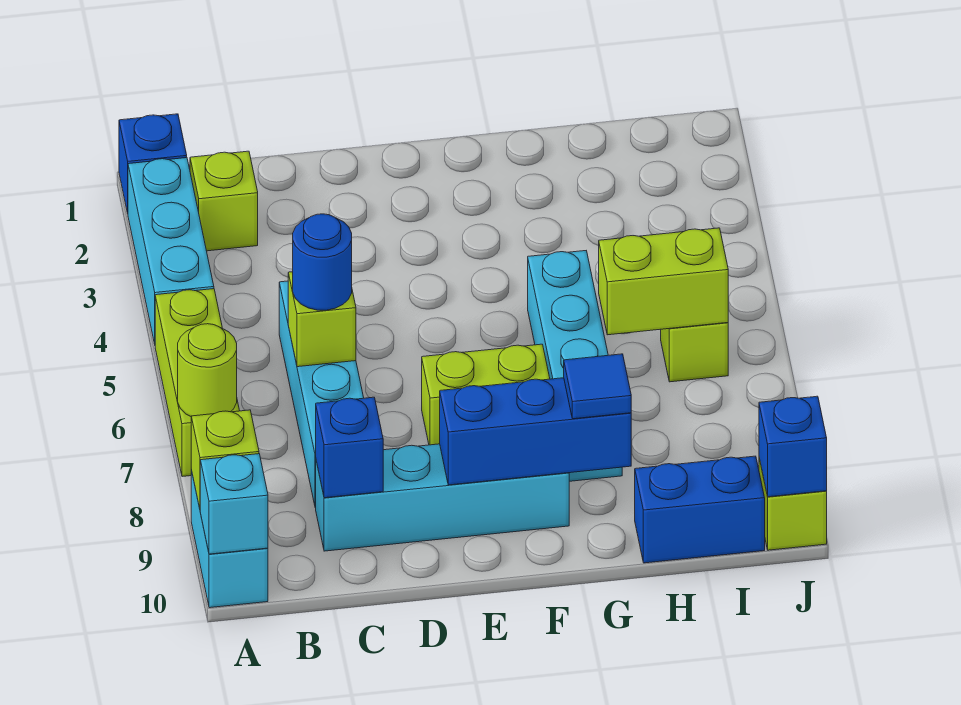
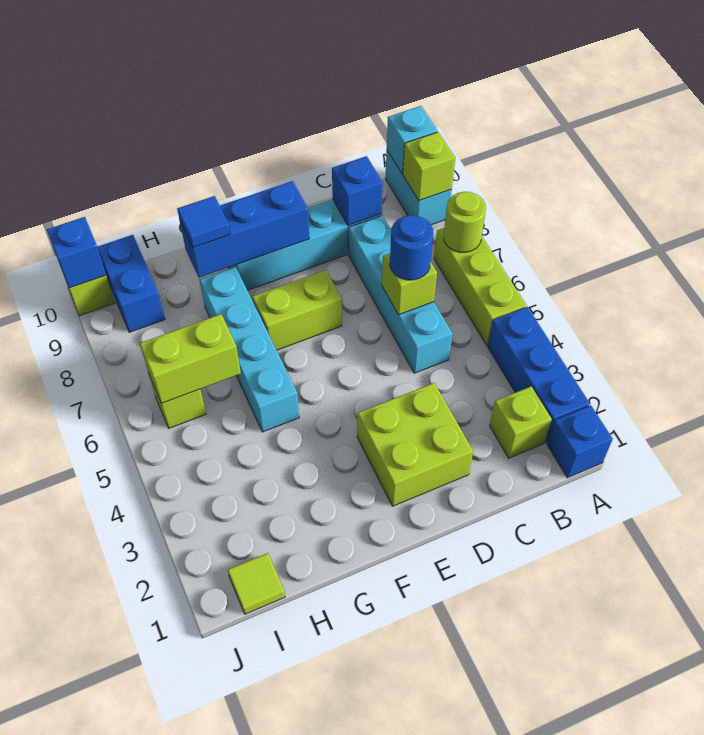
cyan brick A2:A4 level 1 -> blue brick A2:A4 level 1
none -> lime brick D2:E3 level 1
blue brick H10:I10 level 1 -> blue brick I9:I10 level 1
none -> lime tile I1 level 1

